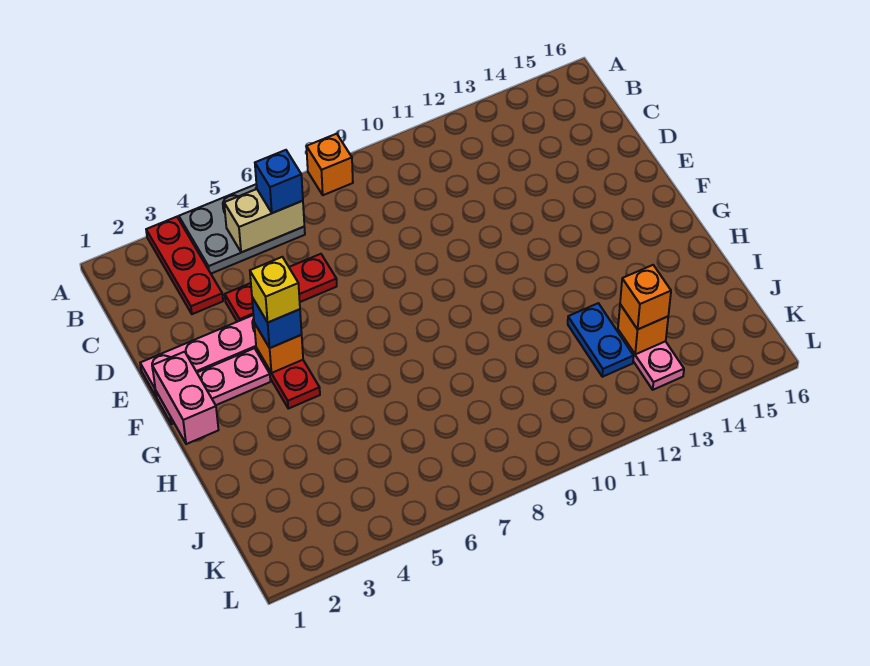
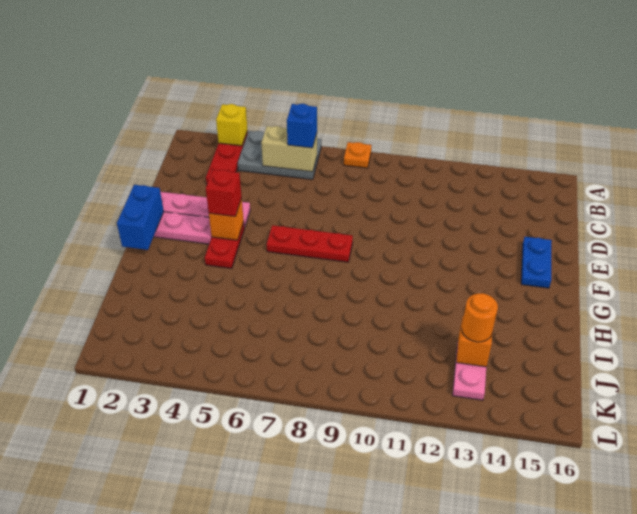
orange brick A8 level 1 -> orange plate A8 level 1
red plate D4:D6 level 1 -> red plate F6:F8 level 1
pink brick F1:G1 level 2 -> blue brick F1:G1 level 2
blue brick F4 level 3 -> red brick F4 level 3
yellow brick F4 level 4 -> yellow brick A3 level 2
blue plate I12:J12 level 1 -> blue plate E15:F15 level 1
orange brick J13 level 3 -> orange round brick J13 level 3

